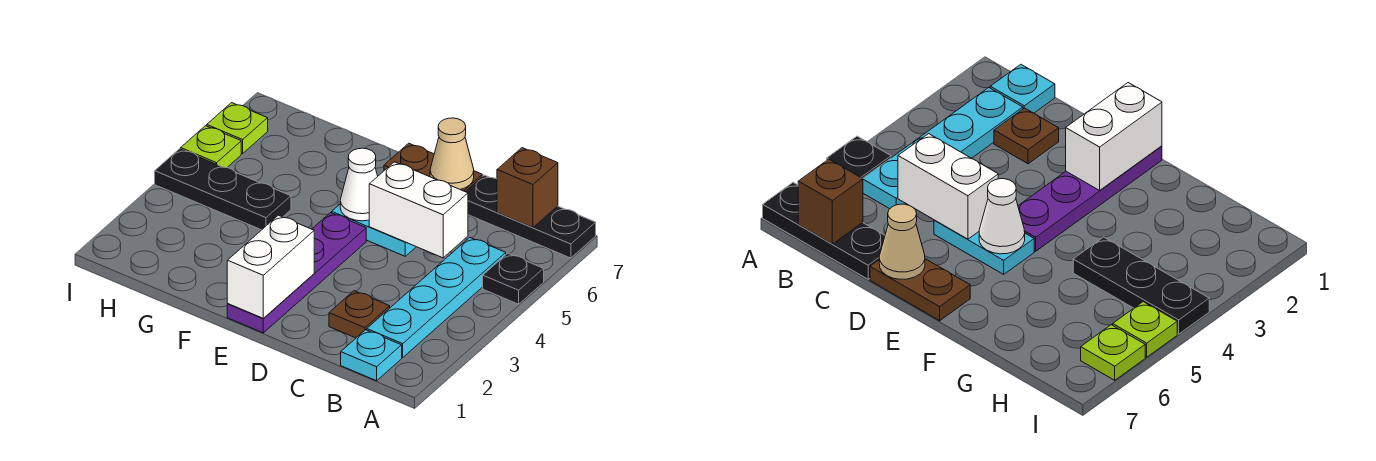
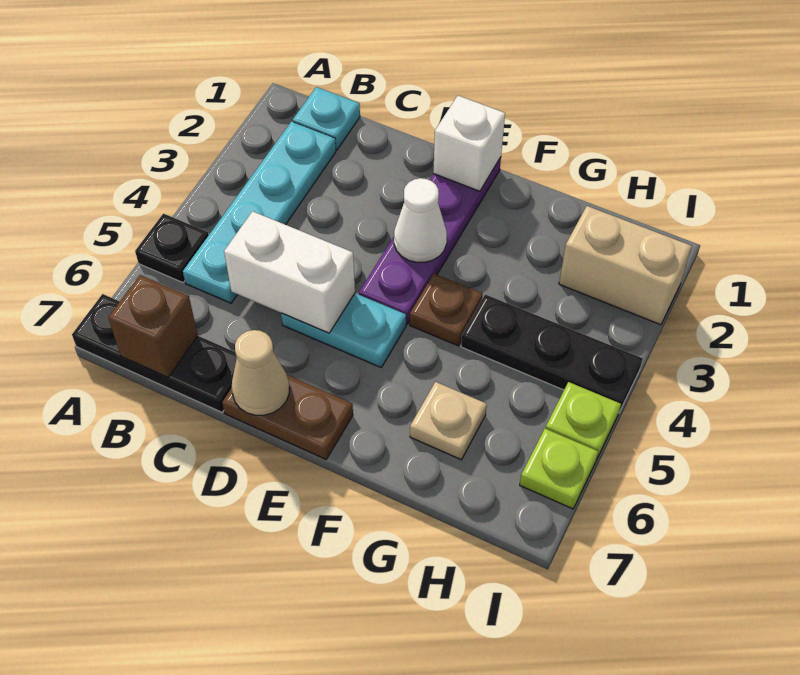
brown plate C2 level 1 -> brown plate F4 level 1
white brick E1:E2 level 2 -> white brick E1 level 2
white cone E5 level 2 -> white cone E3 level 2
none -> tan plate G6 level 1
none -> tan brick H2:I2 level 1

